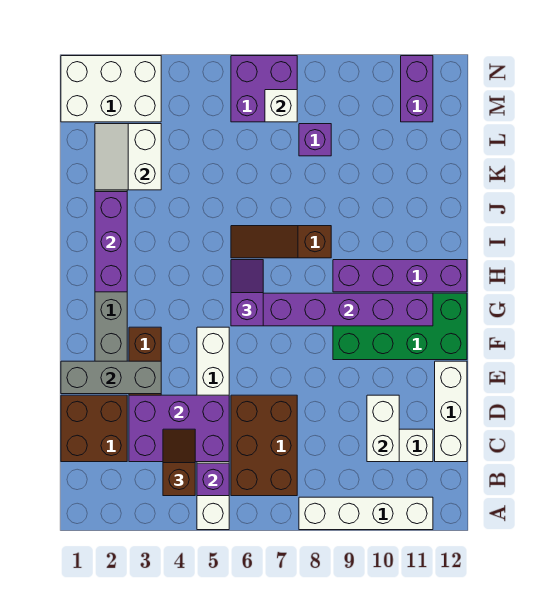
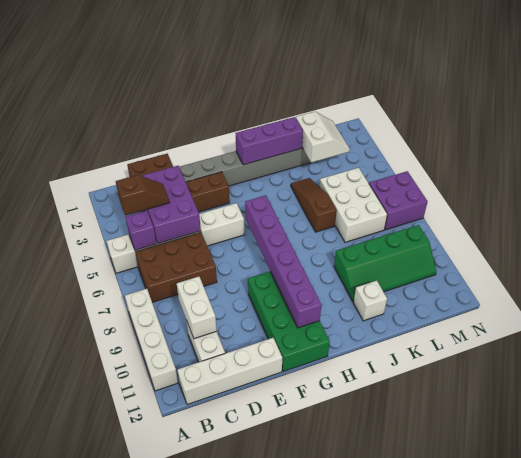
white brick C10:D10 level 2 -> white brick C9:C10 level 2
white brick C12:E12 level 1 -> white brick B12:E12 level 1
grey brick E1:E3 level 2 -> none
purple slope G6:H6 level 3 top G -> none
purple brick H9:H12 level 1 -> none
brown slope I6:I8 level 1 top 8 -> brown slope J4:J6 level 1 top 6
none -> green slope J9:M10 level 1 top 9
white slope K2:L3 level 2 top 3 -> white slope K2:L3 level 2 top K
purple brick L8 level 1 -> none
white brick M1:N3 level 1 -> white brick K5:L7 level 1
white brick M7 level 2 -> white brick J11 level 1
purple brick M11:N11 level 1 -> none

